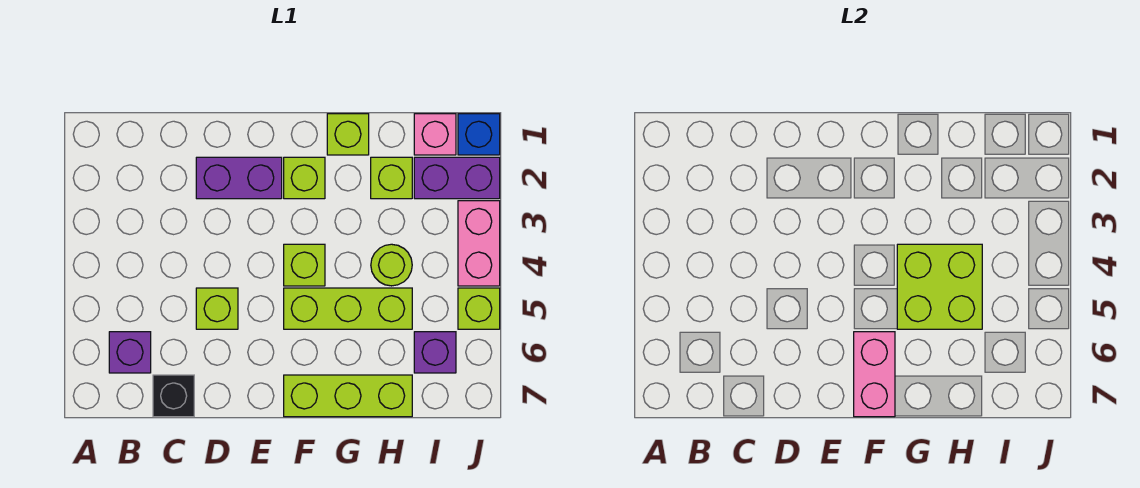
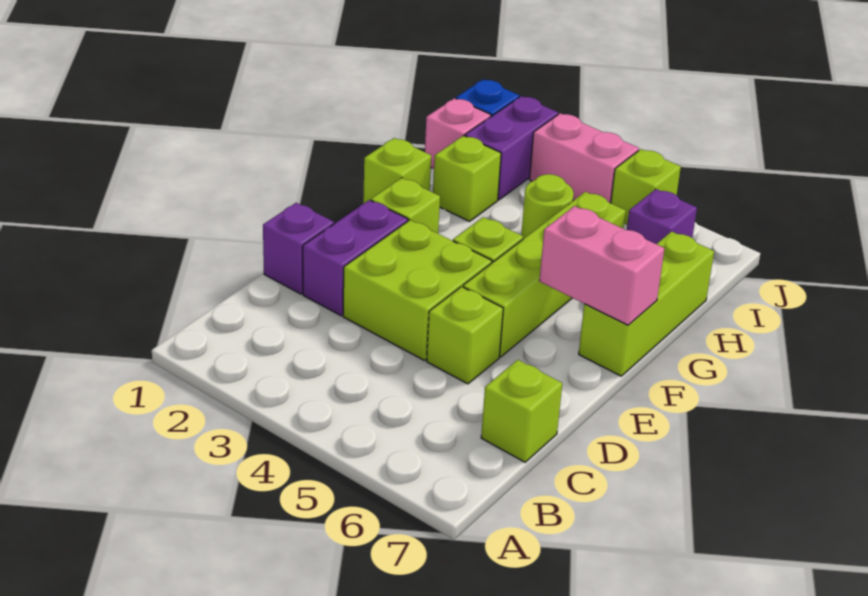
purple brick B6 level 1 -> purple brick D1 level 1
black brick C7 level 1 -> lime brick C7 level 1
lime brick F5:H5 level 1 -> lime brick E5:H5 level 1
lime brick G4:H5 level 2 -> lime brick D3:E4 level 1

